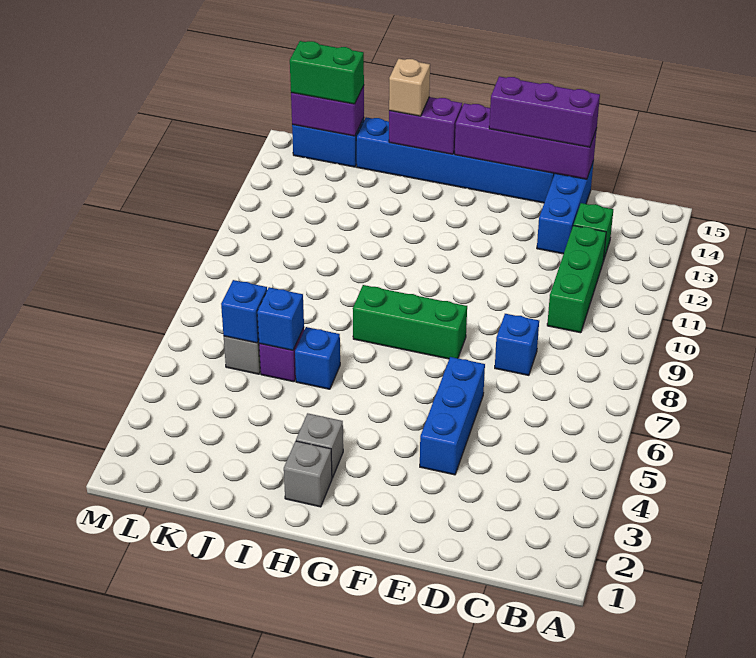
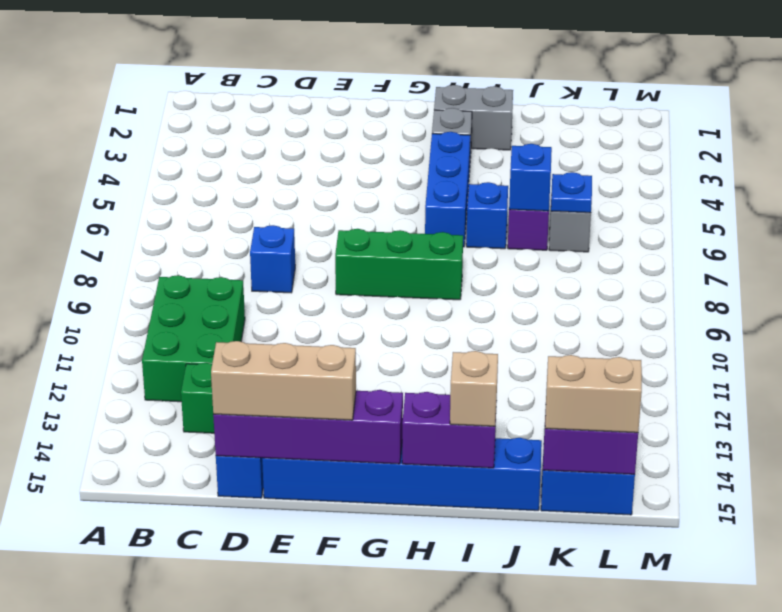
green brick C10:C12 level 1 -> green brick B10:C12 level 1
purple brick D15:F15 level 3 -> tan brick D15:F15 level 3
blue brick E4:E6 level 1 -> blue brick H4:H6 level 1
grey brick H2 level 1 -> grey brick H2:I2 level 1
blue brick K6 level 2 -> blue plate K6 level 2
green brick K15:L15 level 3 -> tan brick K15:L15 level 3

